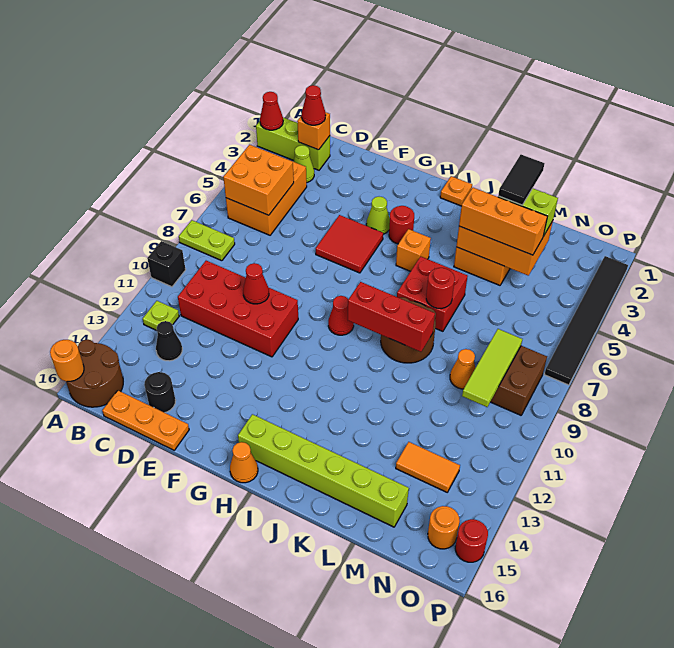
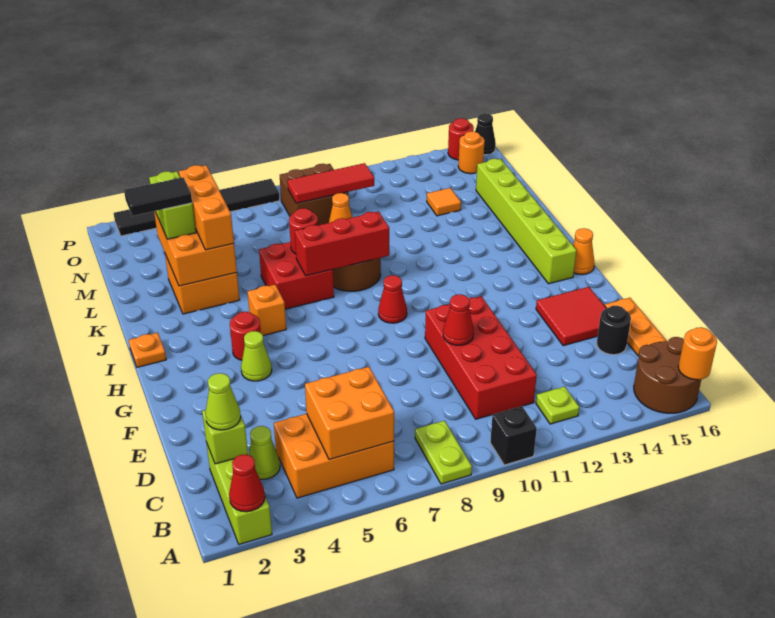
orange brick C2 level 2 -> lime brick C2 level 2
red cone C2 level 3 -> lime cone C2 level 3
black cone C13 level 1 -> black cone P16 level 1
red tile F5:G6 level 1 -> red tile E14:F15 level 1
red brick I9:K9 level 2 -> red brick J7:J9 level 2
orange tile M13:N13 level 1 -> orange tile M13 level 1
lime tile N8:N10 level 2 -> red tile N8:N10 level 2

